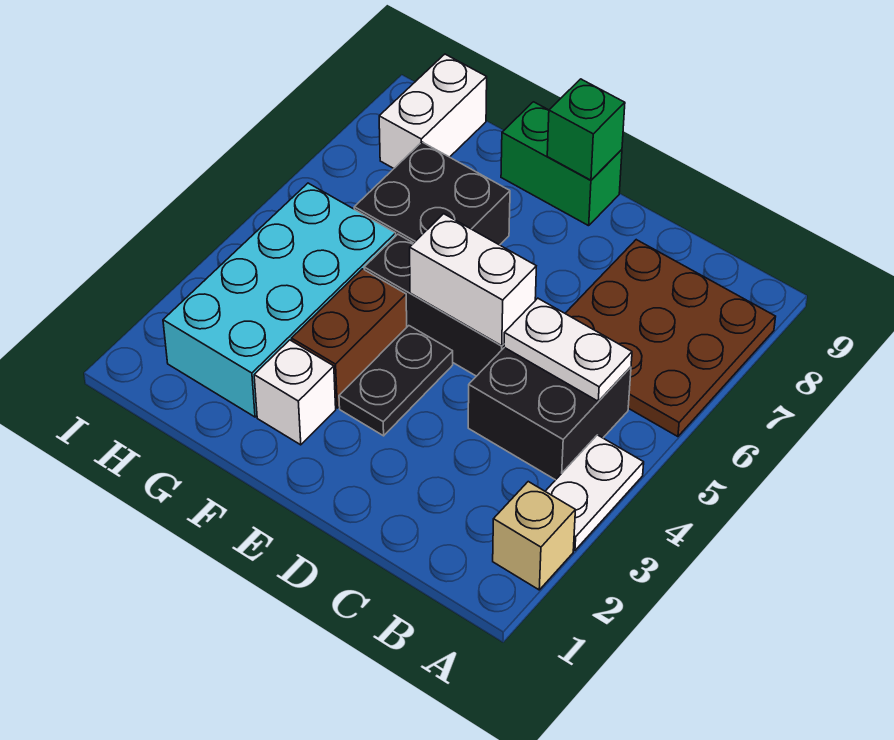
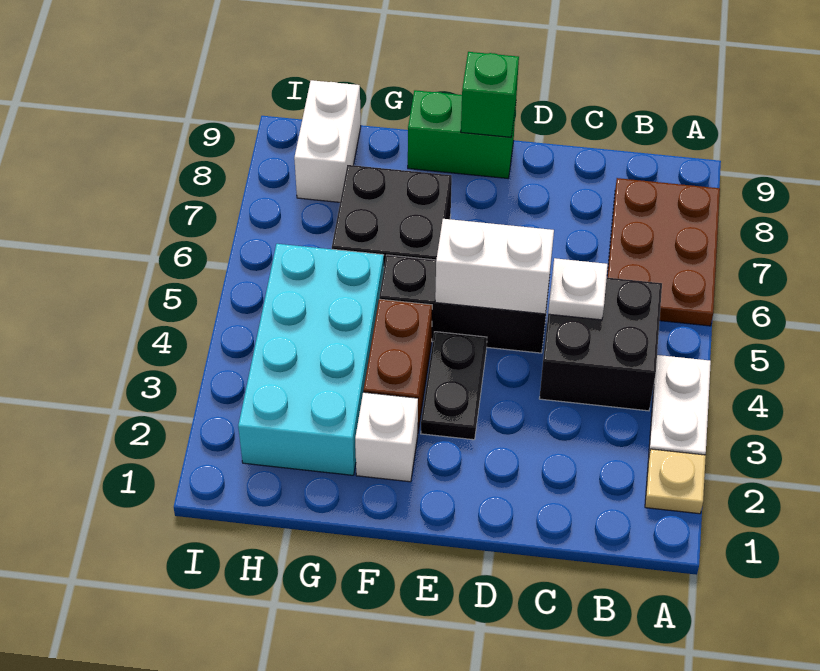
tan brick A2 level 1 -> tan plate A2 level 1
brown plate A6:C8 level 1 -> brown plate A6:B8 level 1
white plate B5:C5 level 2 -> white plate C5 level 2

